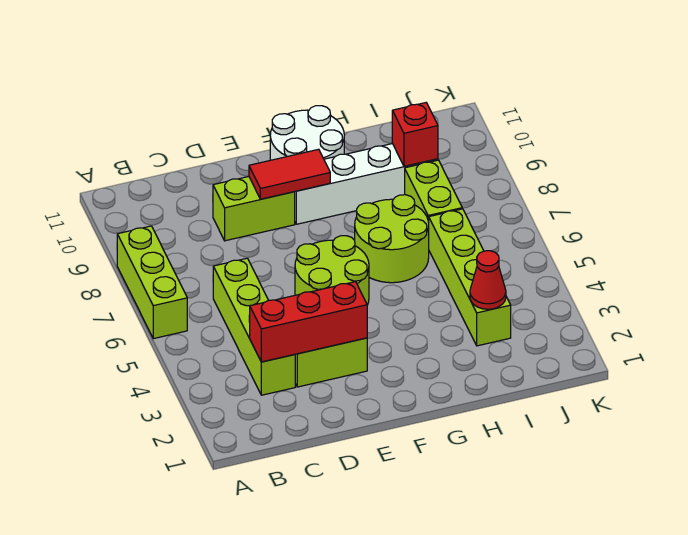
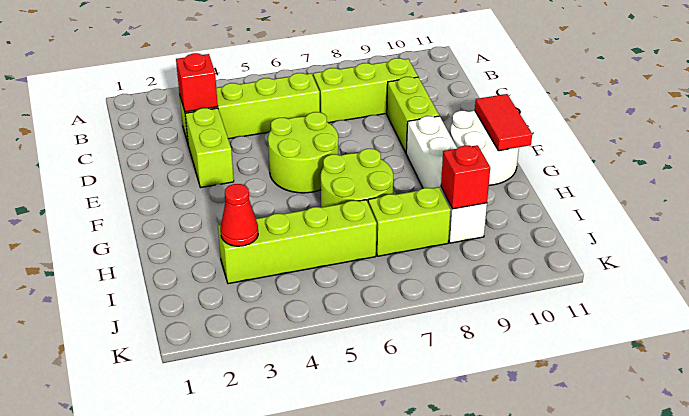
lime brick A6:A8 level 1 -> lime brick C7:C9 level 1
red brick C3:E3 level 2 -> red brick C3 level 2
red tile E9:F9 level 2 -> red tile F11:G11 level 2

